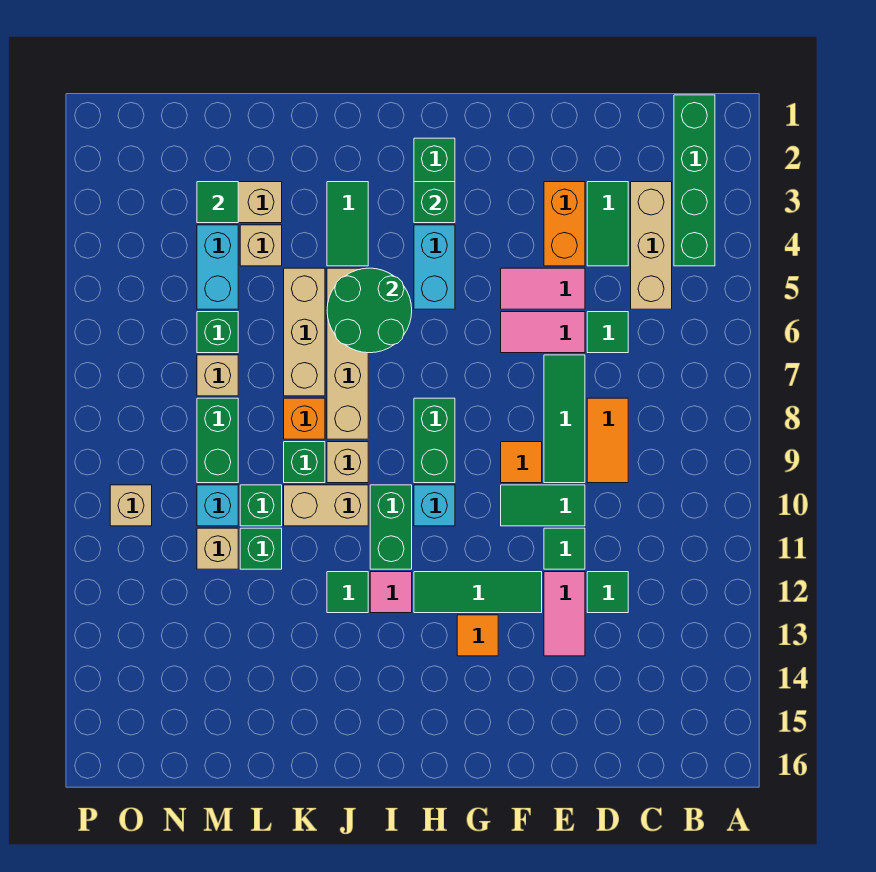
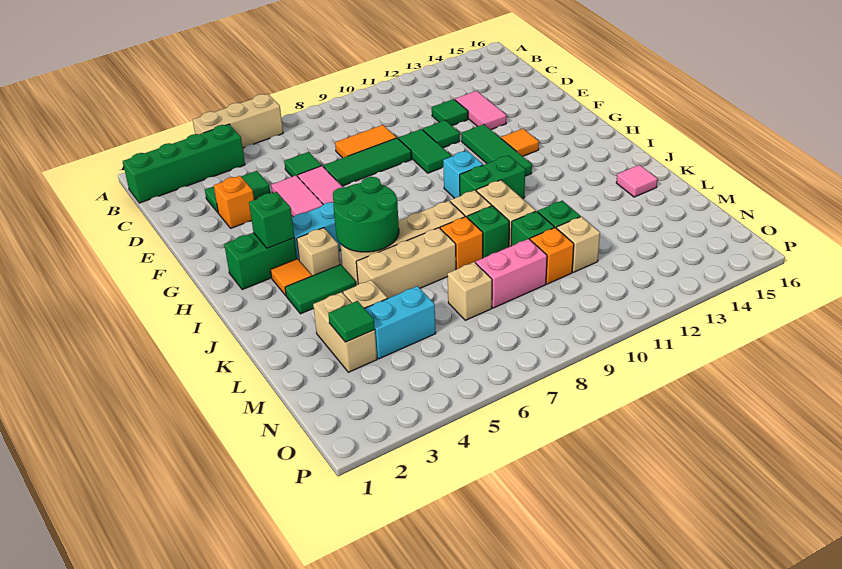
tan brick C3:C5 level 1 -> tan brick A4:A6 level 1
orange brick E3:E4 level 1 -> orange brick E3 level 1
pink tile E12:E13 level 1 -> pink tile D13:E13 level 1
orange tile F9 level 1 -> orange tile I3 level 1
green brick H8:H9 level 1 -> none
pink tile I12 level 1 -> pink tile K15 level 1
green tile J12 level 1 -> none
green brick M6 level 1 -> none
green brick M8:M9 level 1 -> pink brick M8:M9 level 1
cyan brick M10 level 1 -> orange brick M10 level 1
tan brick O10 level 1 -> tan brick I4 level 1

